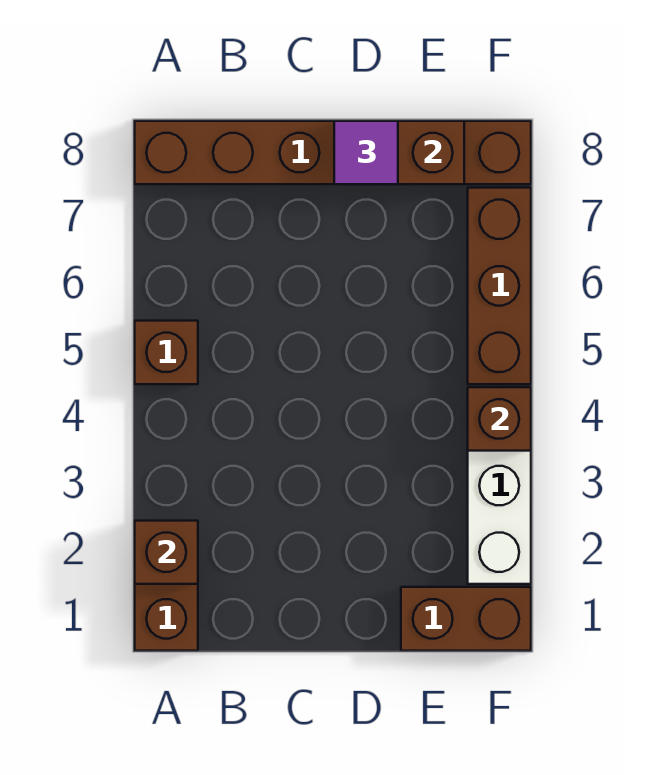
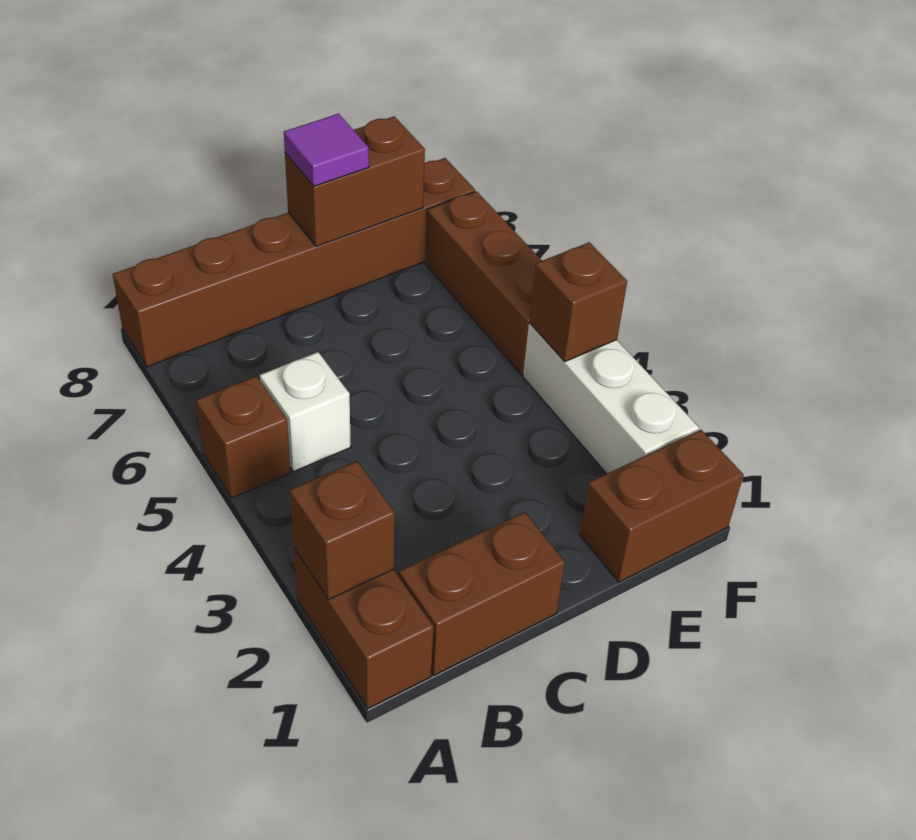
none -> brown brick B1:C1 level 1
none -> white brick B5 level 1

